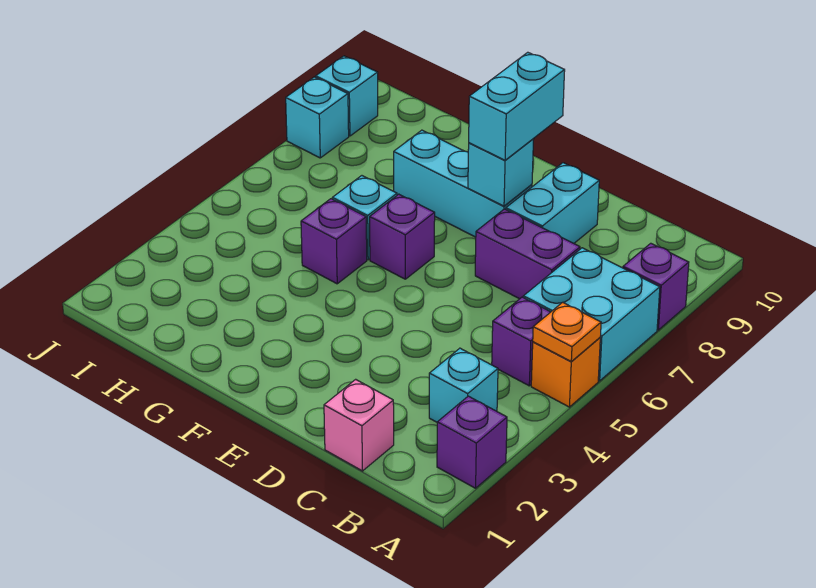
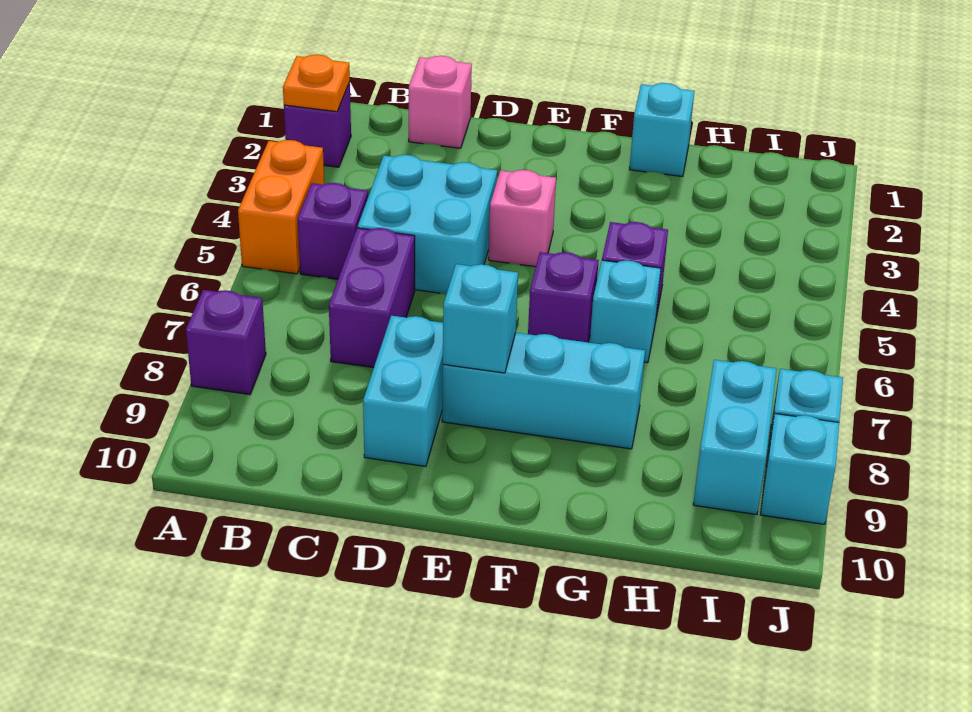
orange brick A5 level 1 -> orange brick A4:A5 level 1
orange plate A5 level 2 -> orange plate A2 level 2
cyan brick A6:B7 level 1 -> cyan brick C4:D5 level 1
cyan brick B3 level 1 -> cyan brick G1 level 1
purple brick C7:D7 level 1 -> purple brick C6:C7 level 1
none -> pink brick E4 level 1
cyan brick E8:E9 level 3 -> cyan brick I8:I9 level 1

